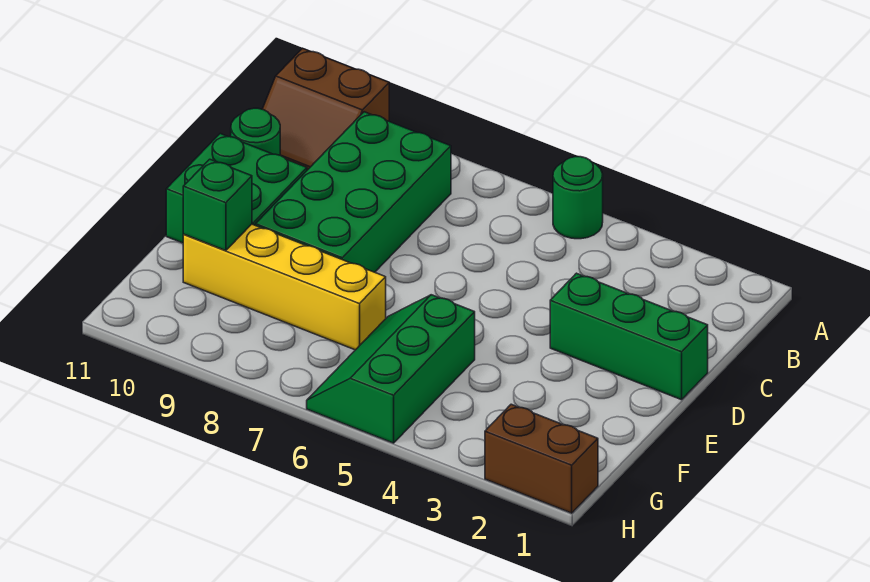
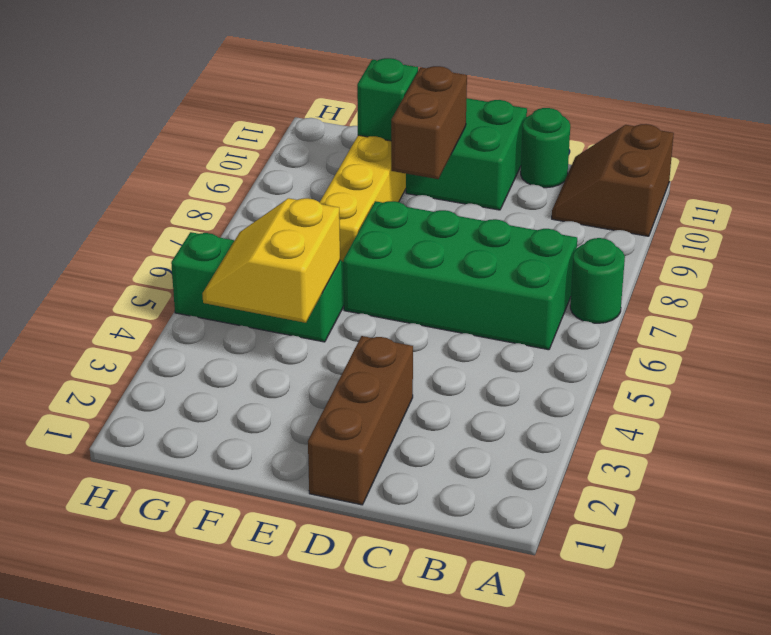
green round brick A5 level 1 -> green round brick A7 level 1
green brick B8:E9 level 1 -> green brick B6:E7 level 1
green brick D1:D3 level 1 -> brown brick D1:D3 level 1
none -> yellow slope F4:G5 level 2 top F
brown brick H1:H2 level 1 -> brown brick E9:E10 level 2

